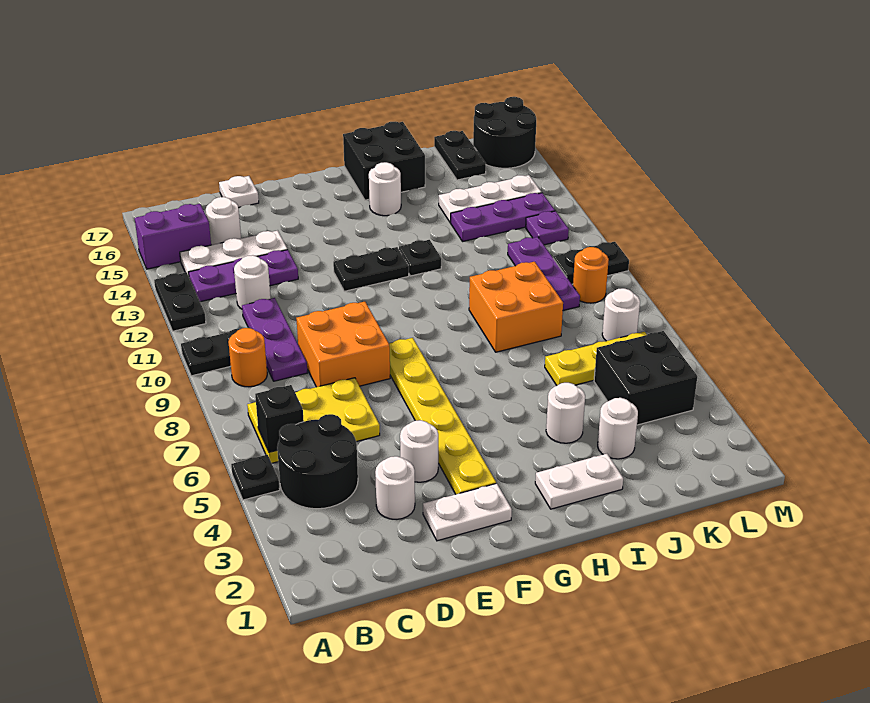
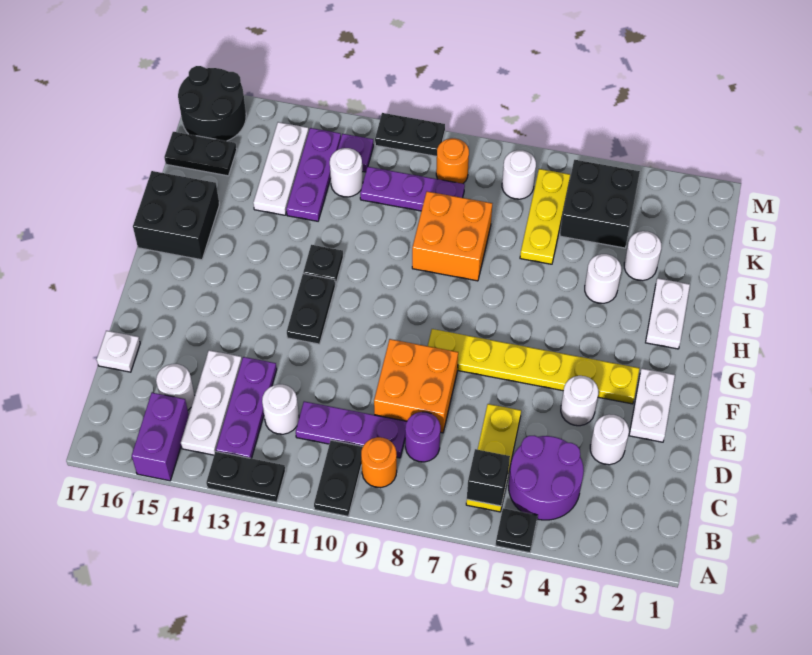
black round brick B4:C5 level 1 -> purple round brick B4:C5 level 1
yellow plate B6:D7 level 1 -> yellow plate B6:D6 level 1
none -> purple round brick C8 level 1
white round brick H15 level 1 -> white round brick K12 level 1
black plate L10:M10 level 1 -> black plate M10:M11 level 1

